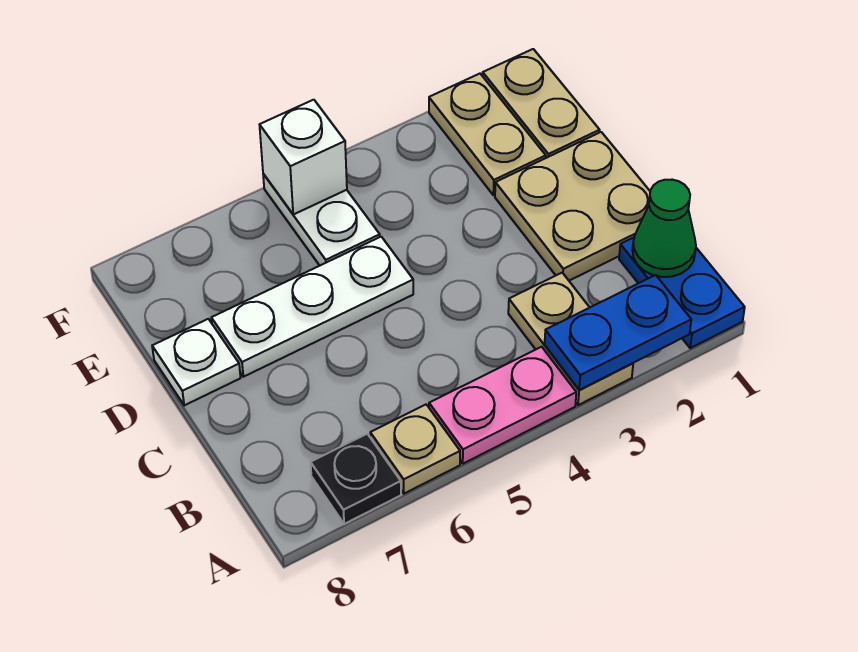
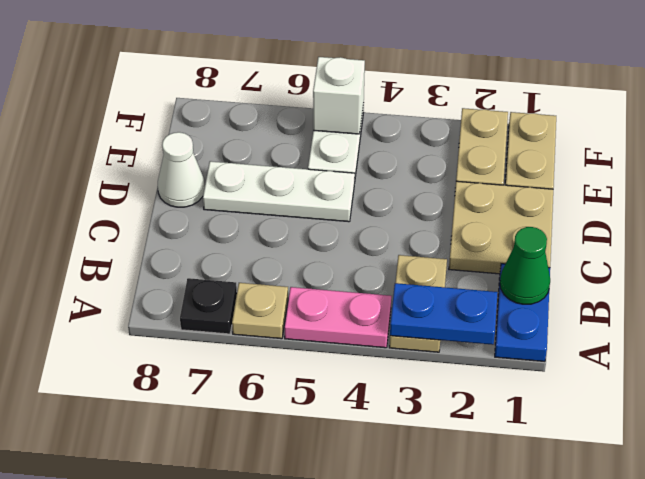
white plate D8 level 1 -> white cone D8 level 1

